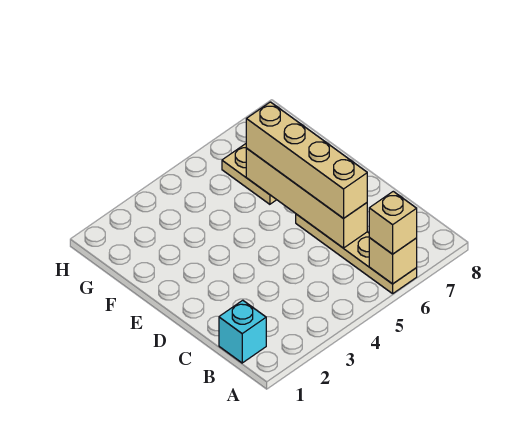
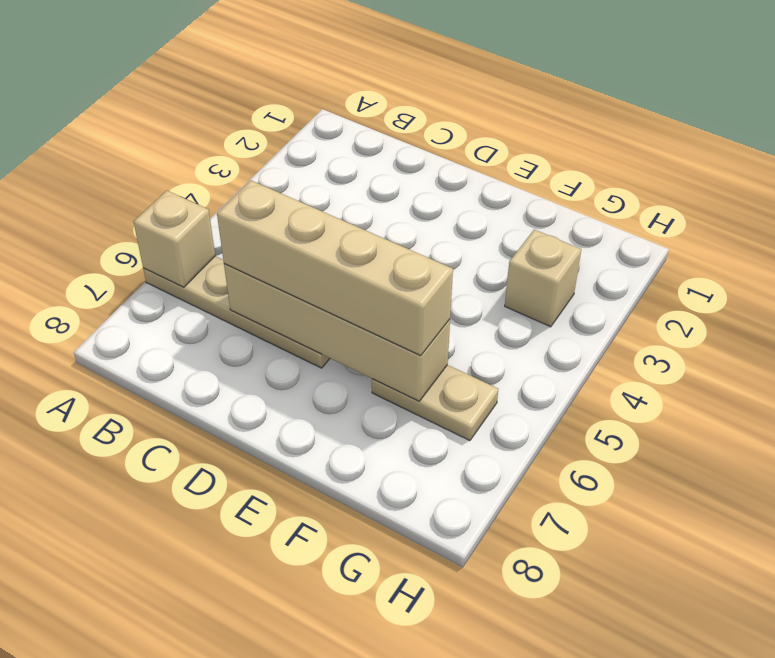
tan brick A6 level 3 -> tan brick G3 level 1
cyan brick B1 level 1 -> none

